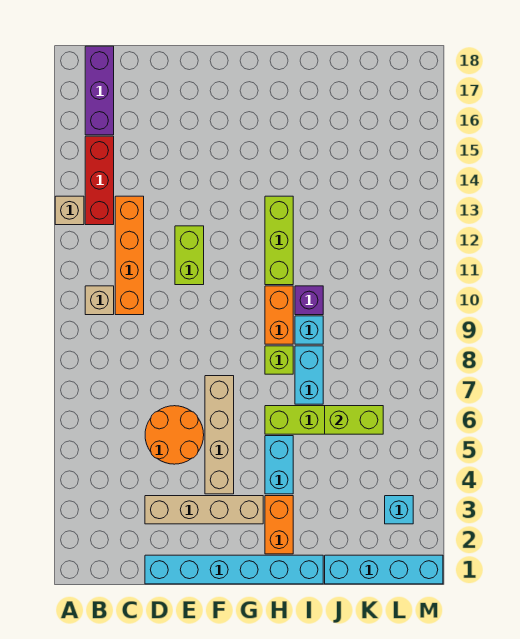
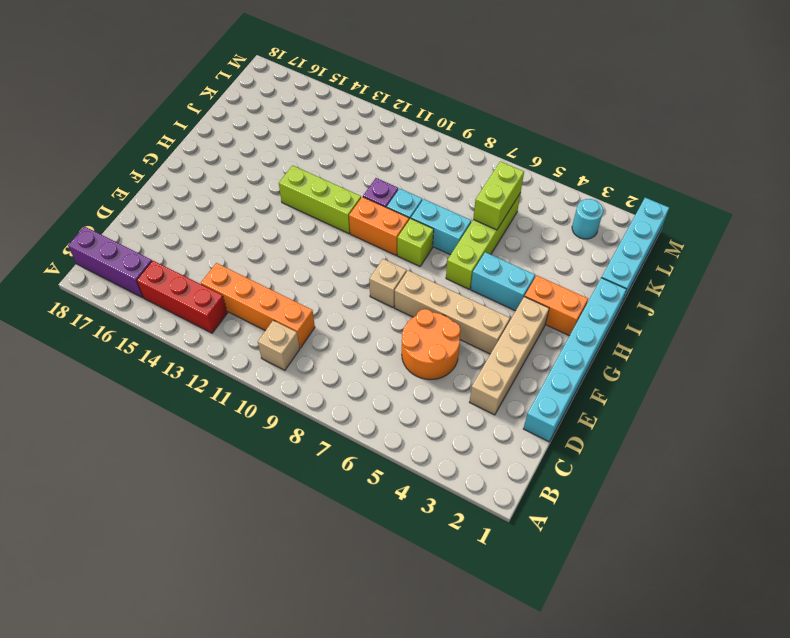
tan brick A13 level 1 -> tan brick F8 level 1
lime brick E11:E12 level 1 -> none
cyan brick L3 level 1 -> cyan round brick L3 level 1

